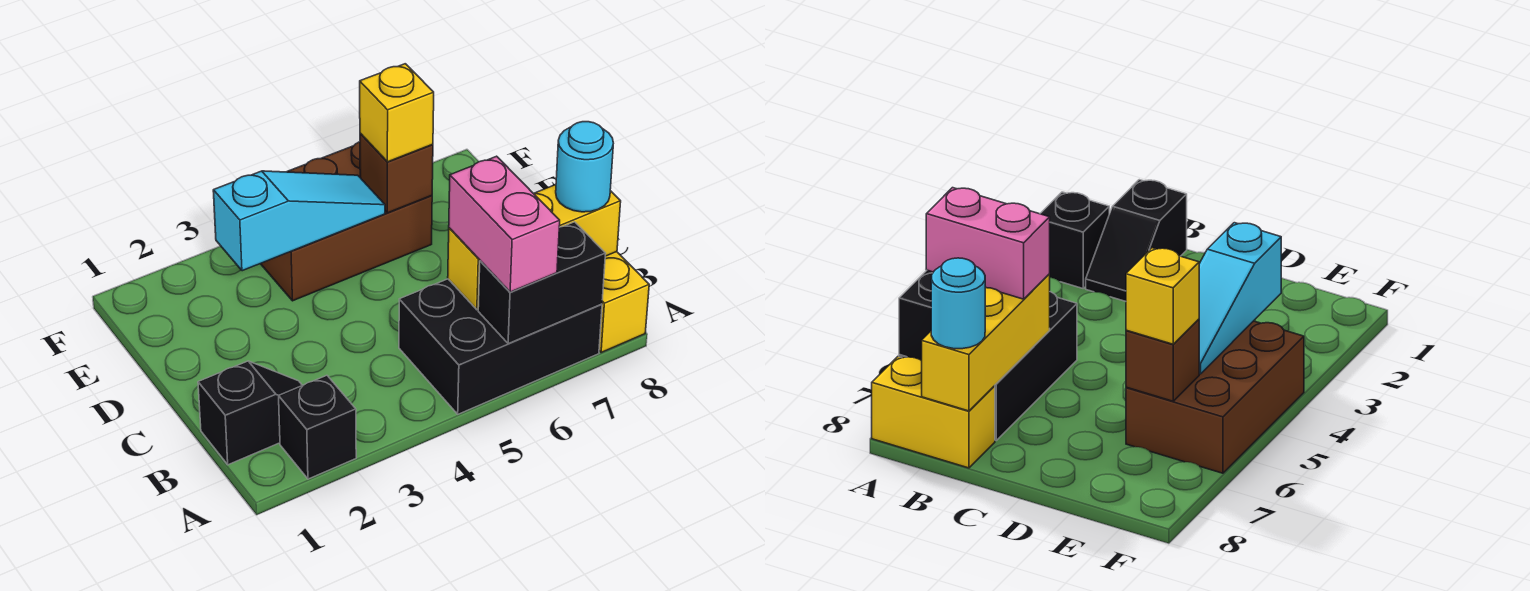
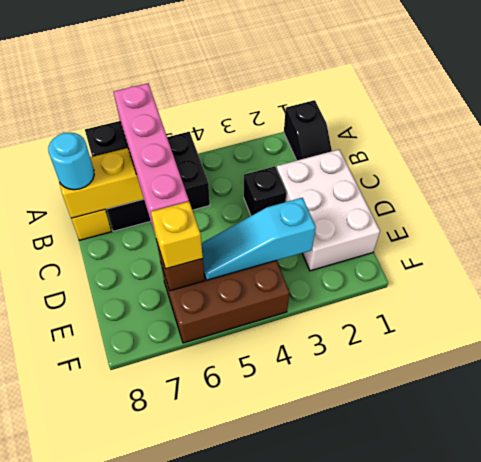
black brick A2 level 1 -> black brick C3 level 1
pink brick A6:B6 level 3 -> pink brick A6:D6 level 3
black slope B1:B2 level 1 top 1 -> black slope A1:B1 level 1 top A
none -> white brick C1:E2 level 1

